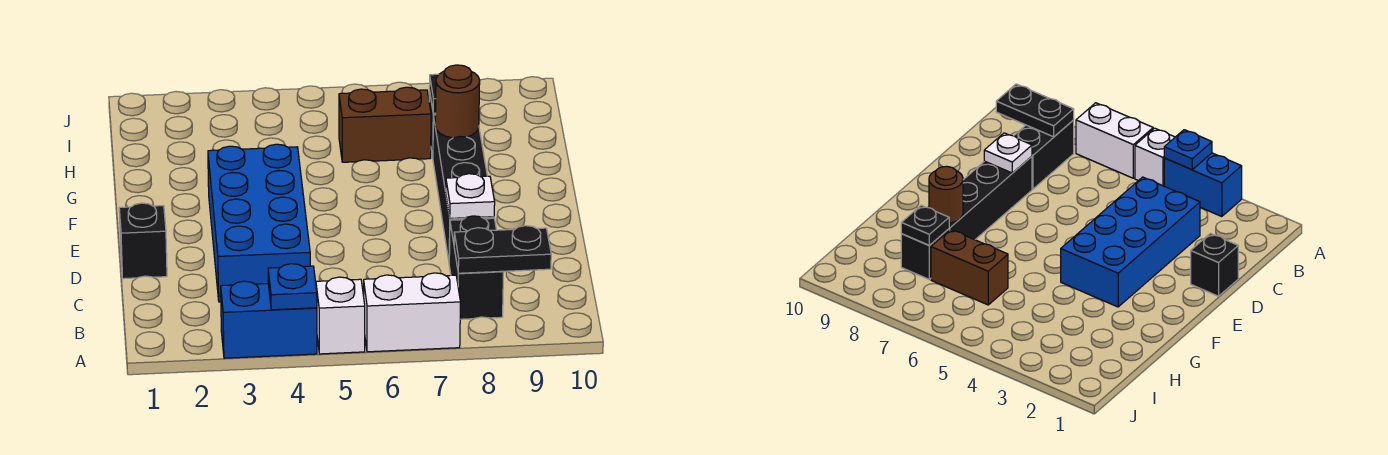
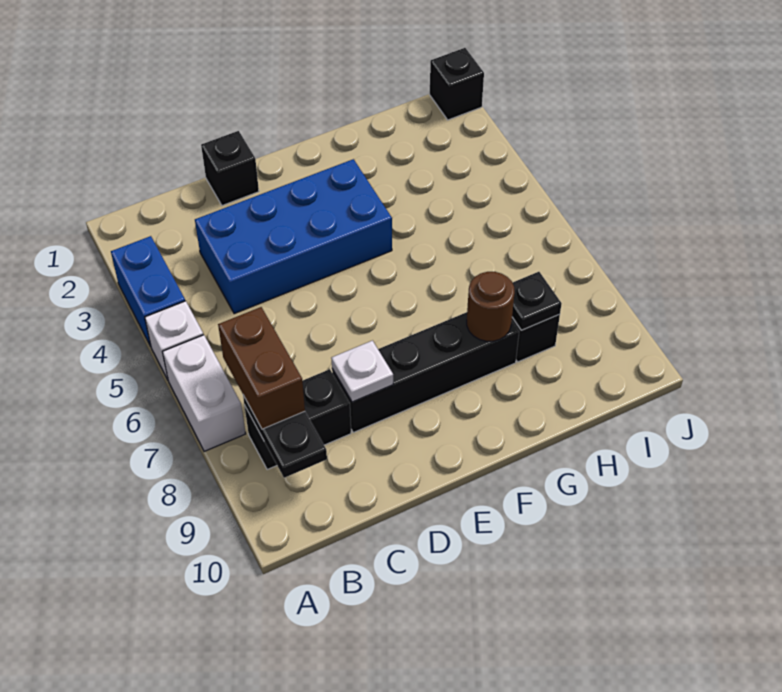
blue plate A4 level 2 -> none
brown brick H6:H7 level 1 -> brown brick B7:B8 level 3
none -> black brick J1 level 1

